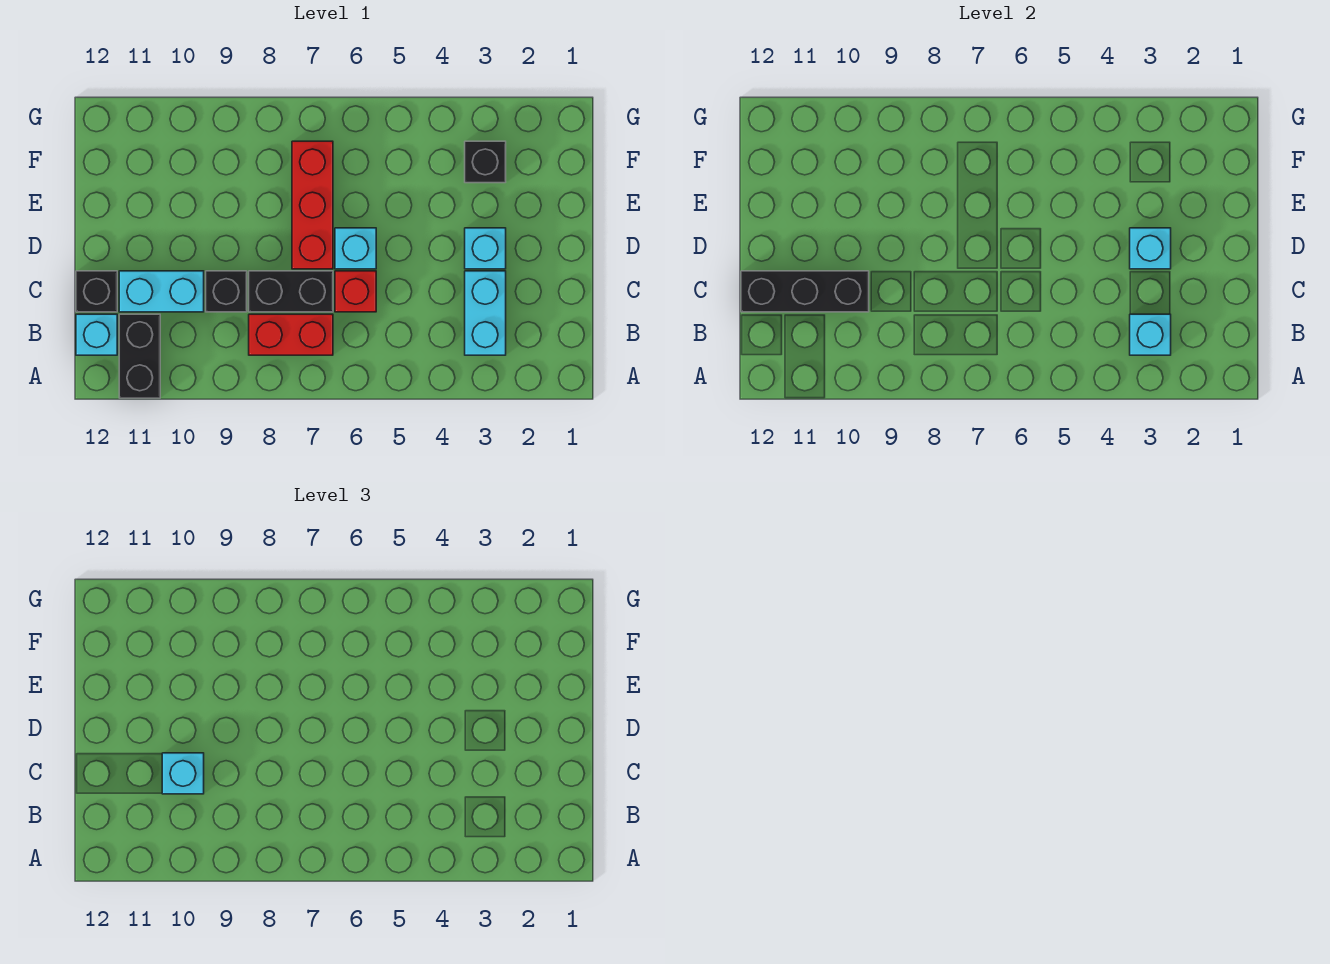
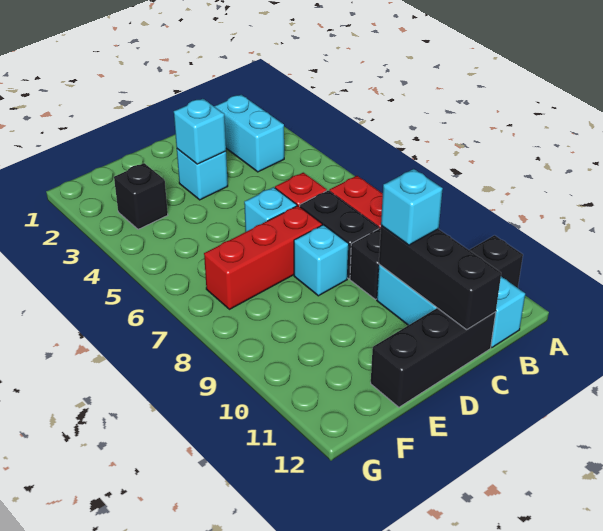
cyan brick B3:C3 level 1 -> cyan brick B2:B3 level 1
cyan brick B3 level 2 -> cyan brick D8 level 1
black brick C12 level 1 -> black brick C12:E12 level 1

